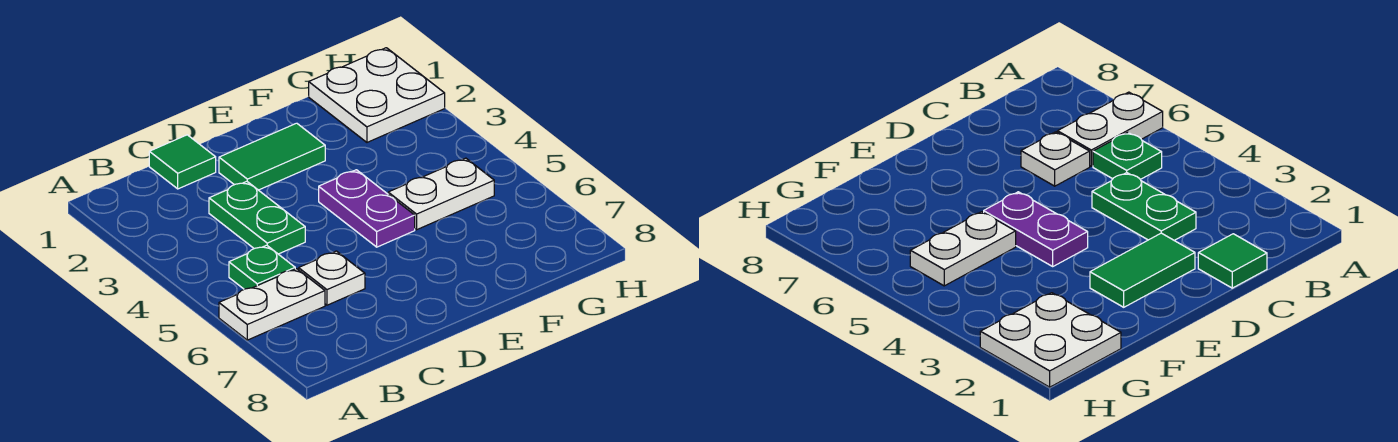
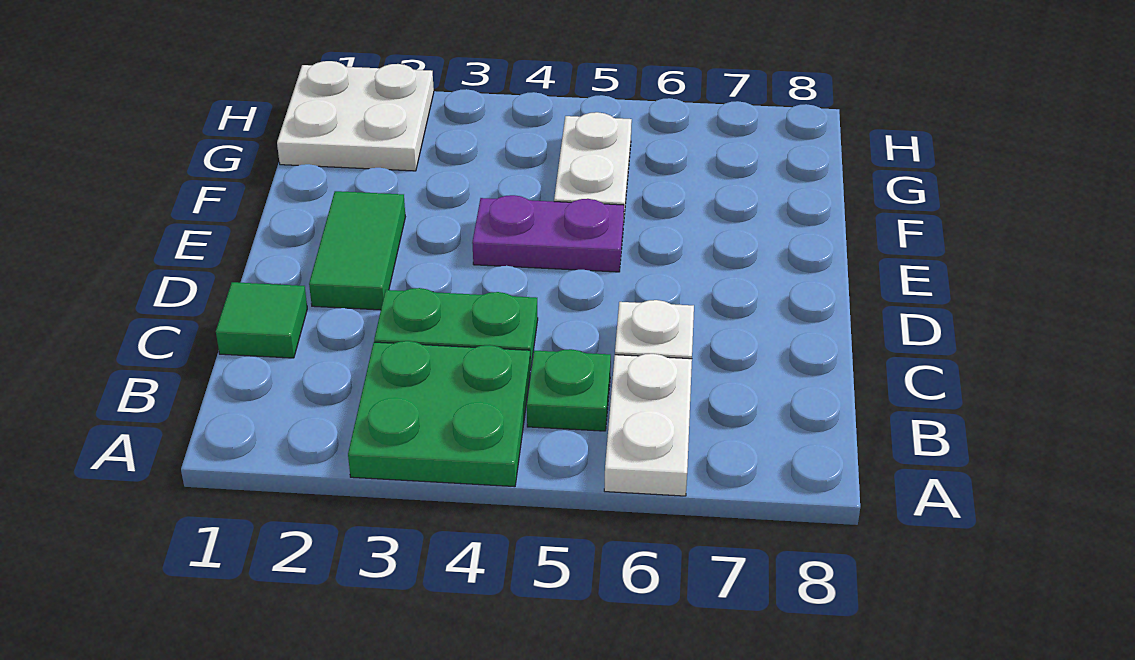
none -> green plate A3:B4 level 1

